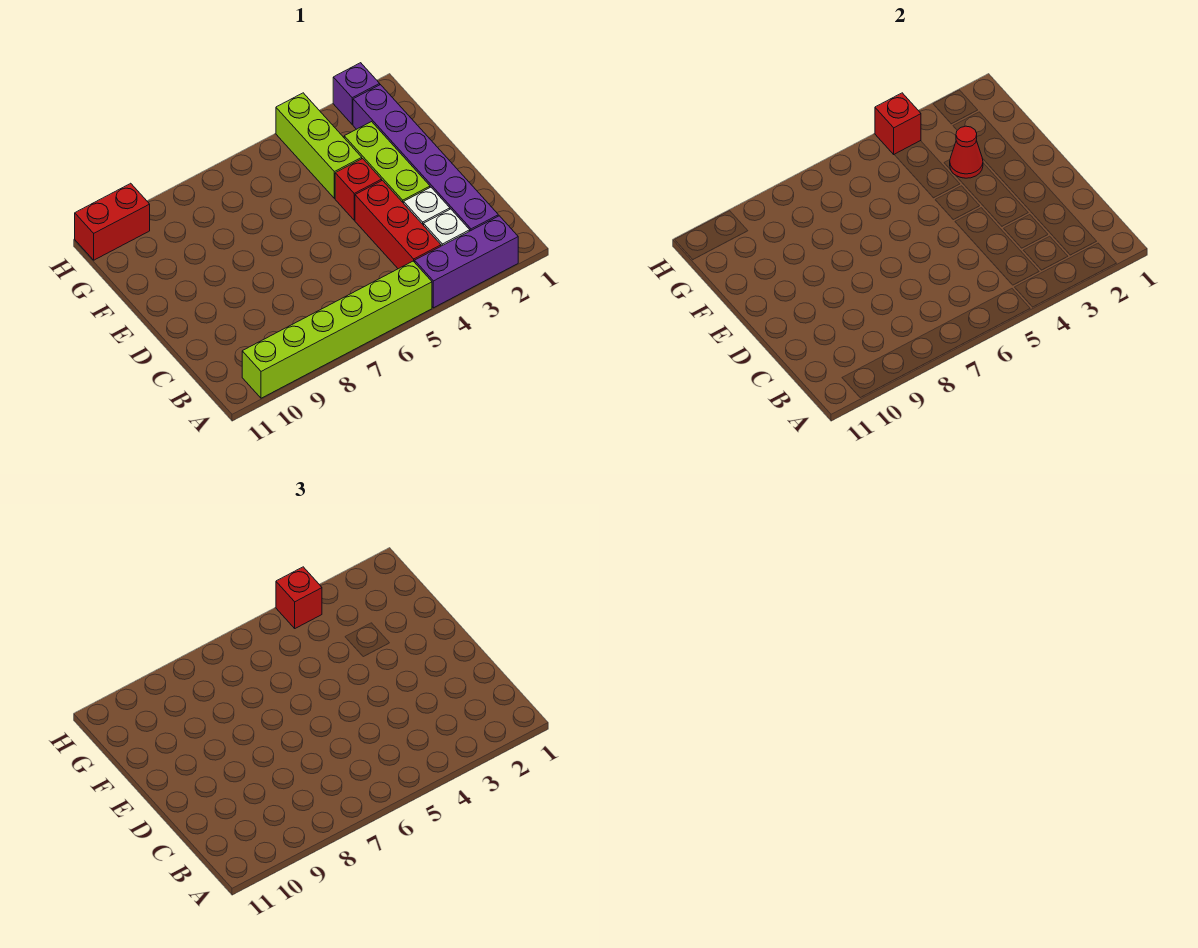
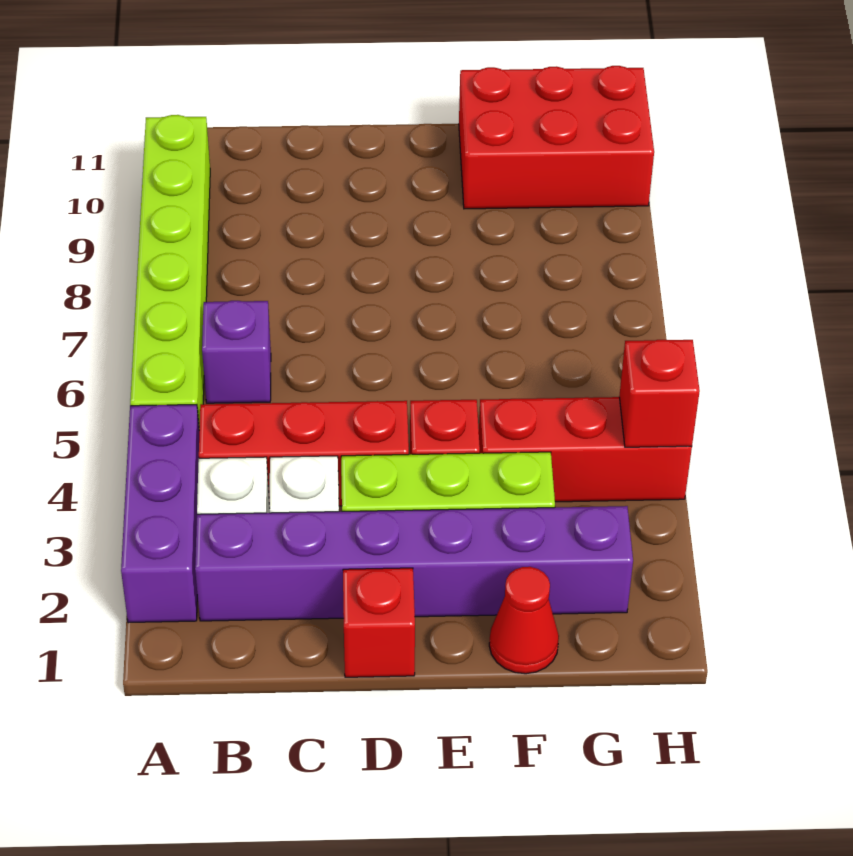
red cone F3 level 2 -> red cone F1 level 1
lime brick F4:H4 level 1 -> red brick F4:H4 level 1
purple brick H2 level 1 -> purple brick B6 level 1
red brick H4 level 3 -> red brick D1 level 1
red brick H10:H11 level 1 -> red brick F10:H11 level 1

